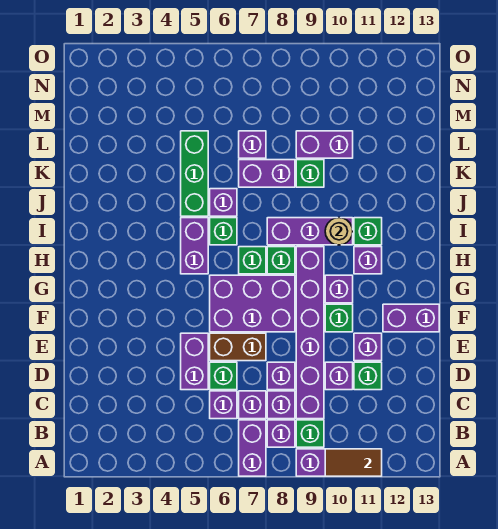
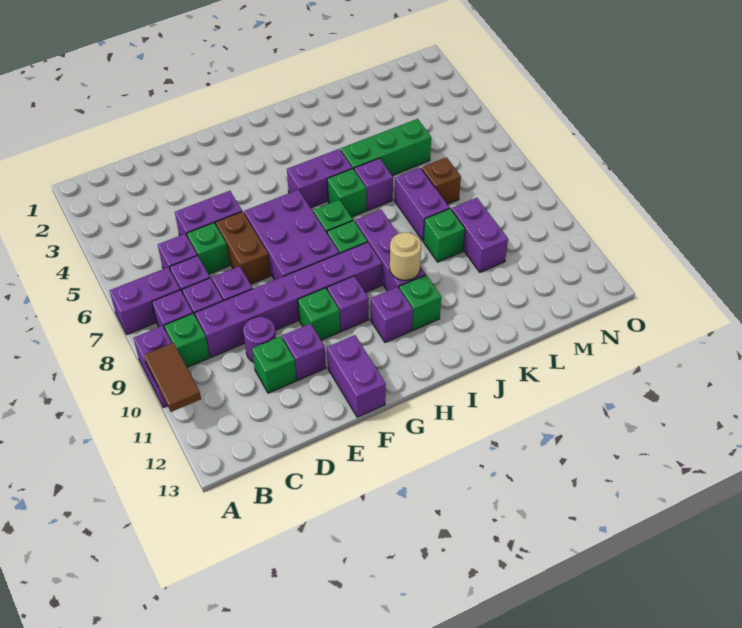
purple brick D10 level 1 -> purple round brick D10 level 1
purple brick L7 level 1 -> brown brick L7 level 1

